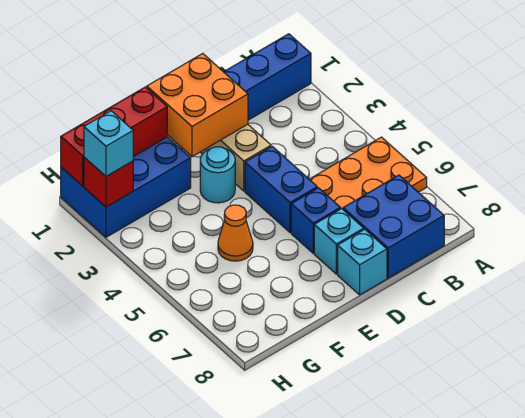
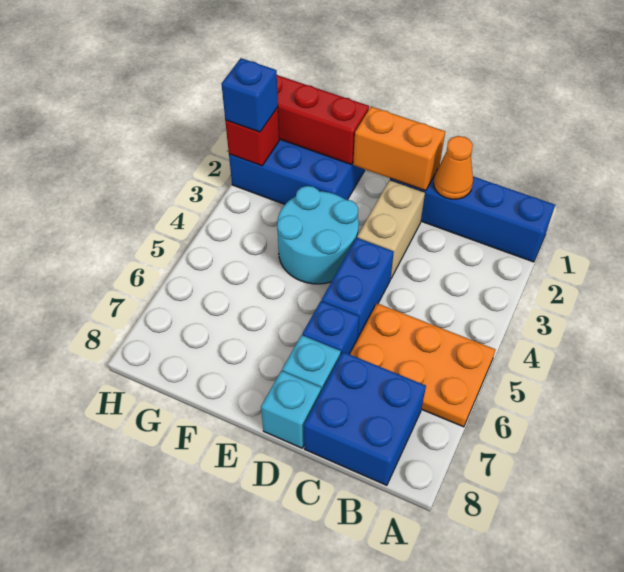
orange brick D1:E2 level 2 -> orange brick D1:E1 level 2
cyan round brick E3 level 1 -> cyan round brick E3:F4 level 1
orange cone F5 level 1 -> orange cone C1 level 2
cyan brick H2 level 3 -> blue brick H2 level 3

